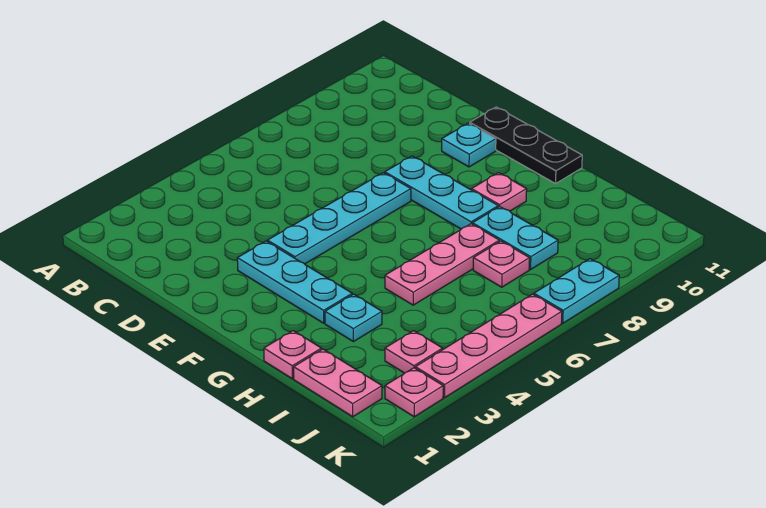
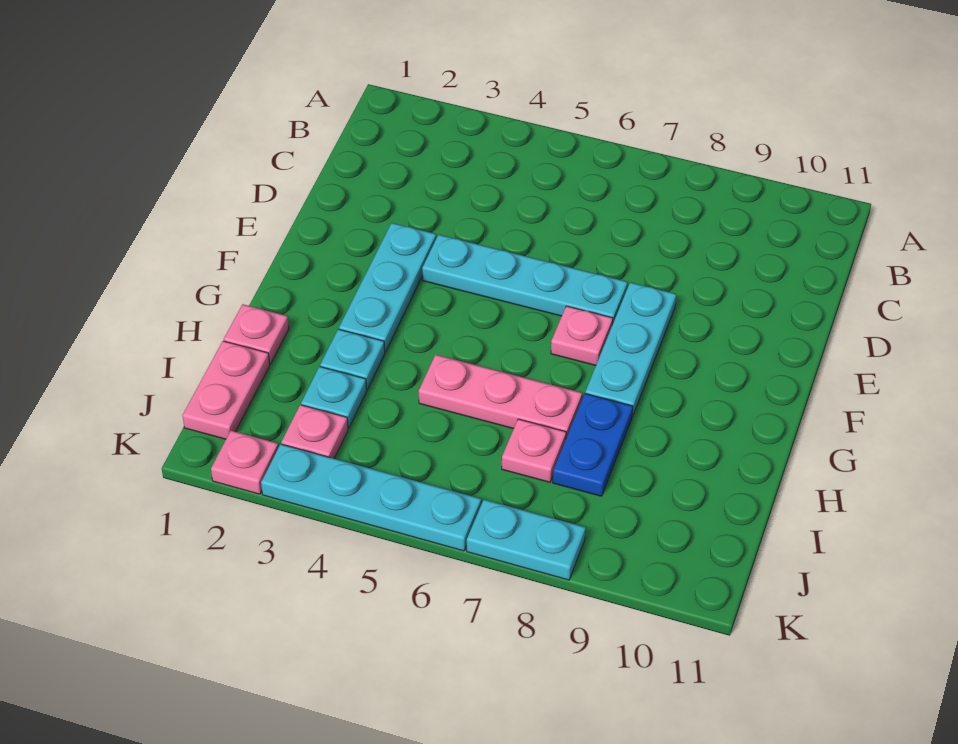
cyan plate E10 level 1 -> cyan plate I3 level 1
black plate E11:G11 level 1 -> none
pink plate G9 level 1 -> pink plate F7 level 1
cyan plate H8:I8 level 1 -> blue plate H8:I8 level 1
pink plate K3:K6 level 1 -> cyan plate K3:K6 level 1

